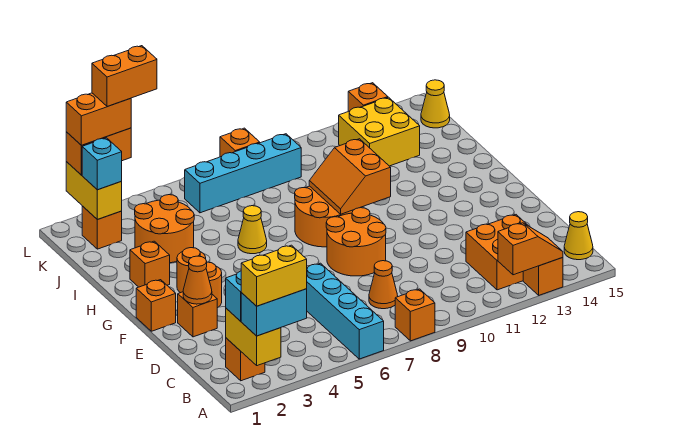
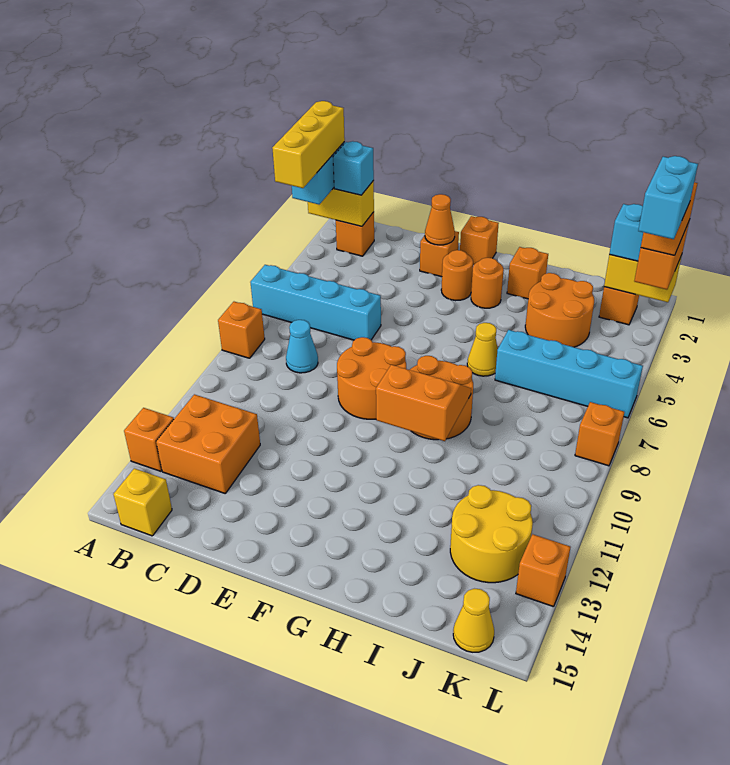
yellow brick A2:A3 level 4 -> yellow brick A2:A4 level 4
orange slope A12:A13 level 2 top 12 -> none
yellow cone B15 level 1 -> yellow brick B15 level 1
orange cone C8 level 1 -> cyan cone C8 level 1
yellow brick J12:K13 level 1 -> yellow round brick J12:K13 level 1
cyan brick K6:K9 level 1 -> cyan brick I6:L6 level 1
orange brick L3:L4 level 5 -> cyan brick L3:L4 level 5

